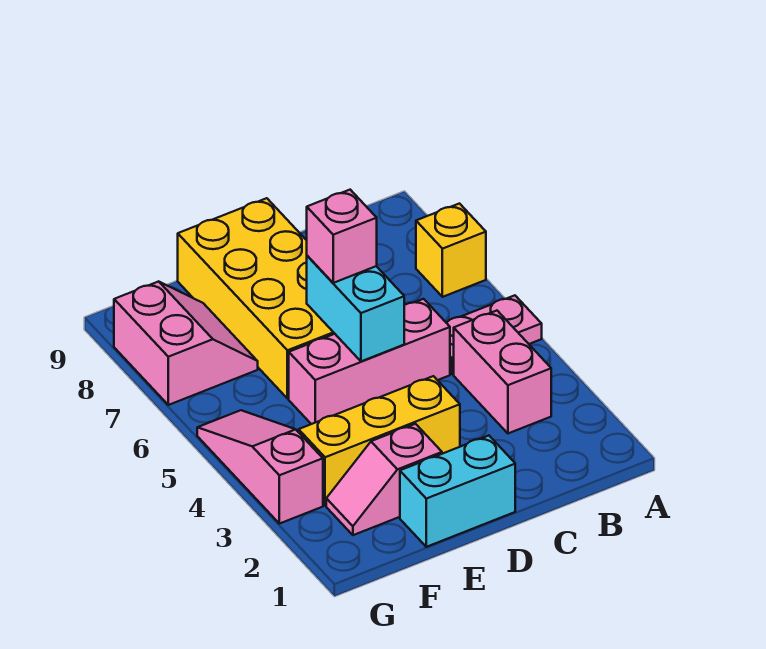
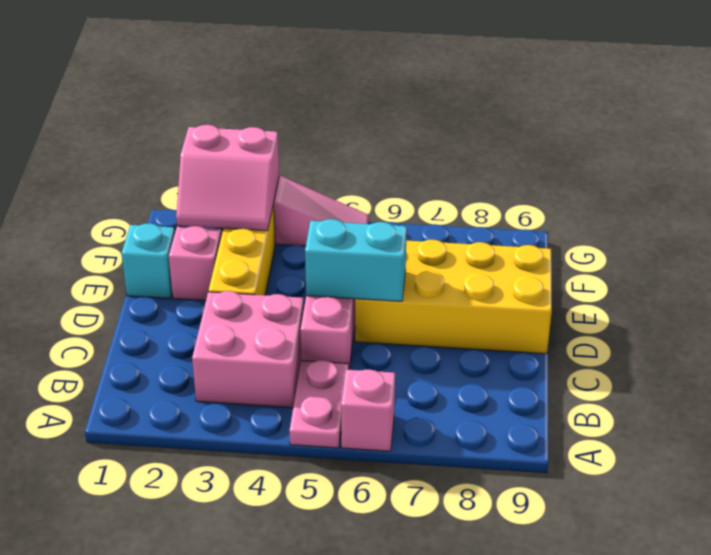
yellow brick A7 level 1 -> none
pink brick B3:B4 level 1 -> pink brick B3:C4 level 1
cyan brick D1:E1 level 1 -> cyan brick E1 level 1
pink brick D6 level 3 -> pink brick A6 level 1
pink slope F7:G8 level 1 top G -> pink slope F2:G3 level 2 top G

